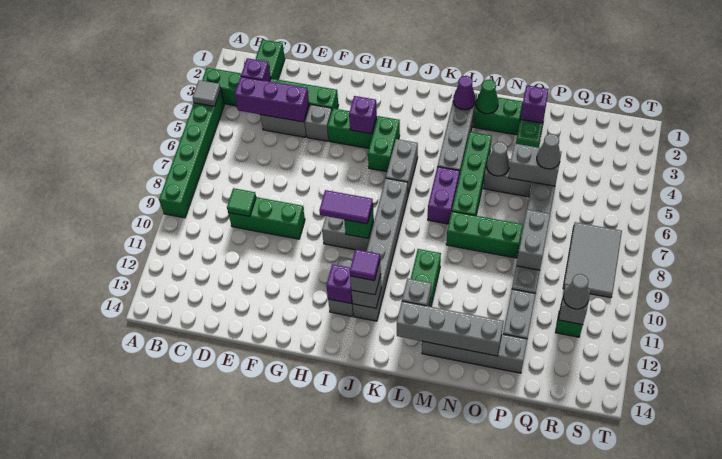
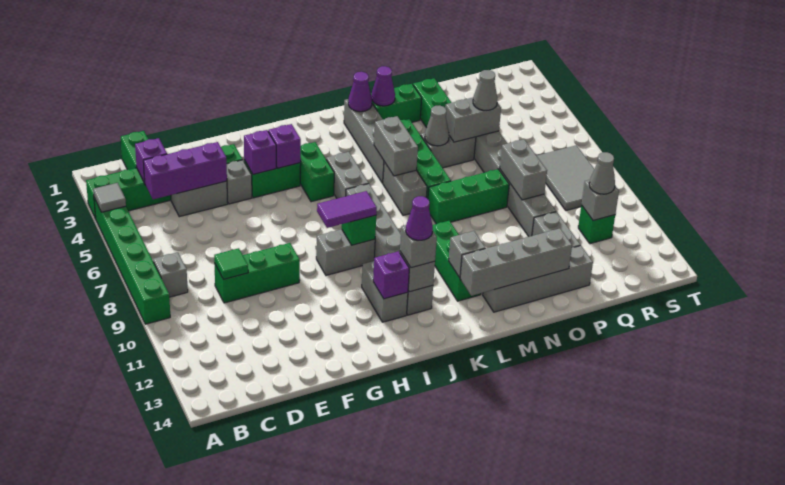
none -> grey brick B8 level 1
purple tile J12 level 4 -> purple cone J12 level 4
none -> grey brick L5:L6 level 2
purple brick L6:L7 level 1 -> grey brick L6:L7 level 1
green cone M2 level 2 -> purple cone M2 level 2
purple brick O2 level 2 -> purple brick G4 level 2

